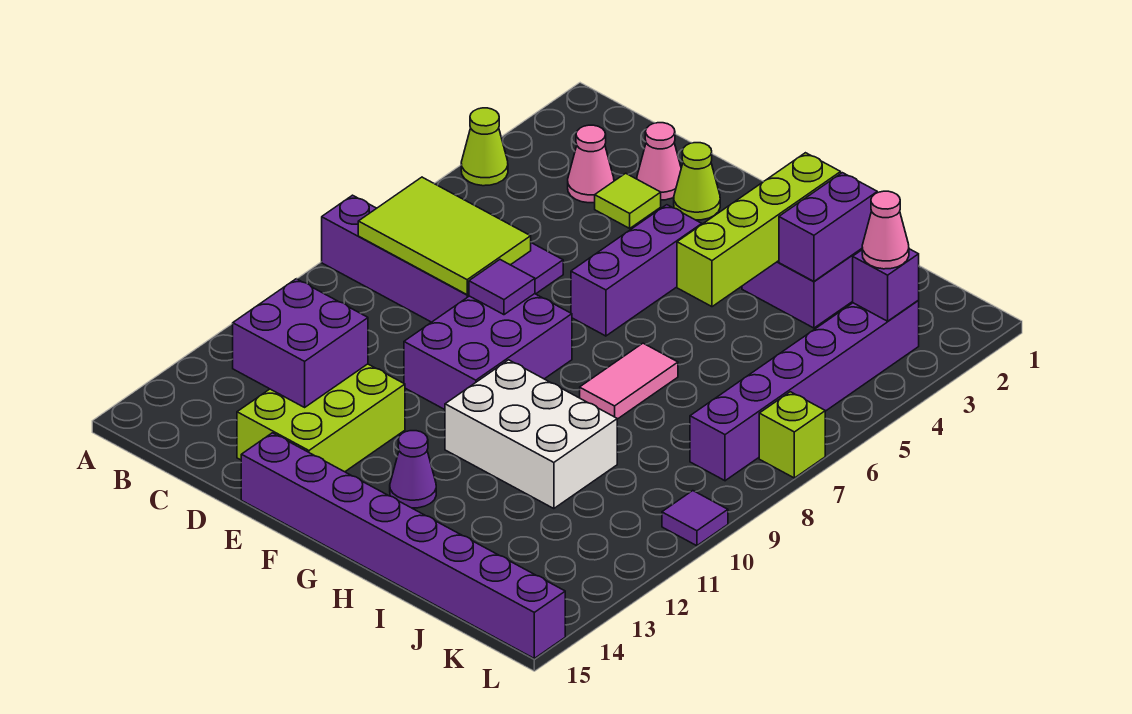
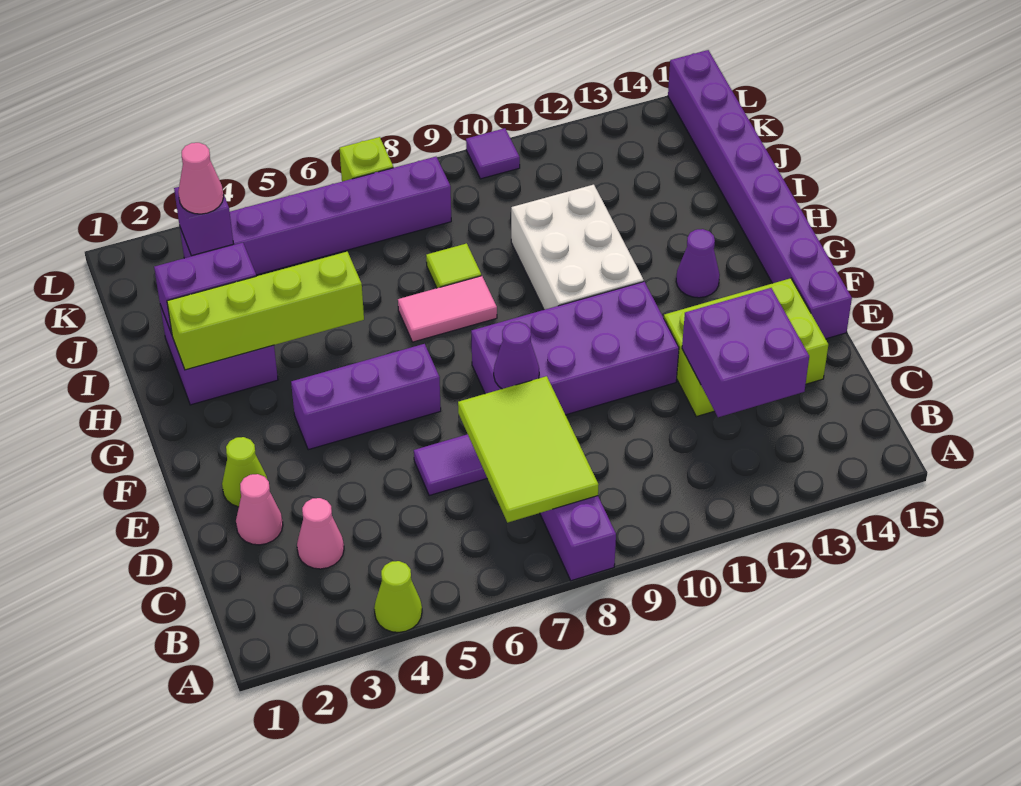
lime tile D3 level 1 -> lime tile I8 level 1
purple brick E8:F10 level 1 -> purple brick E8:F11 level 1
purple tile E8 level 2 -> purple cone E8 level 2

